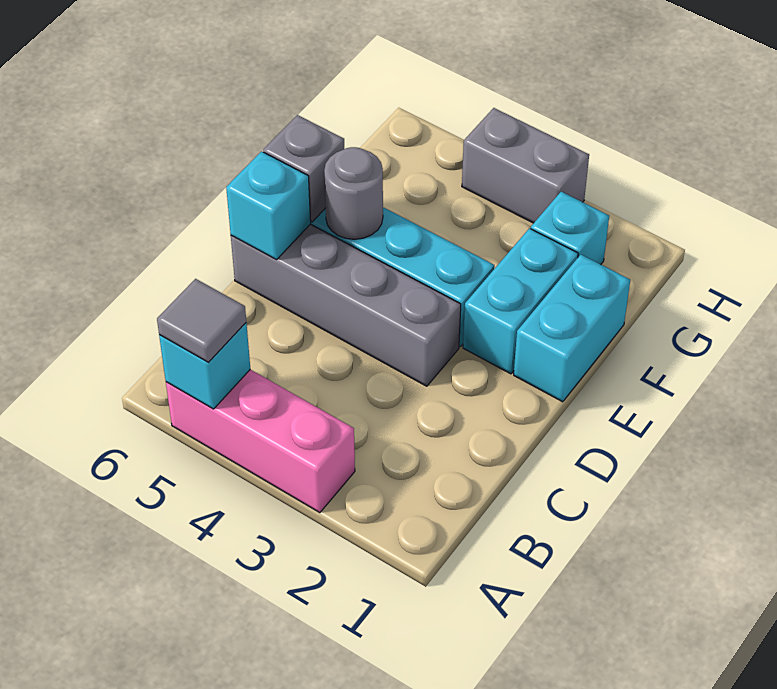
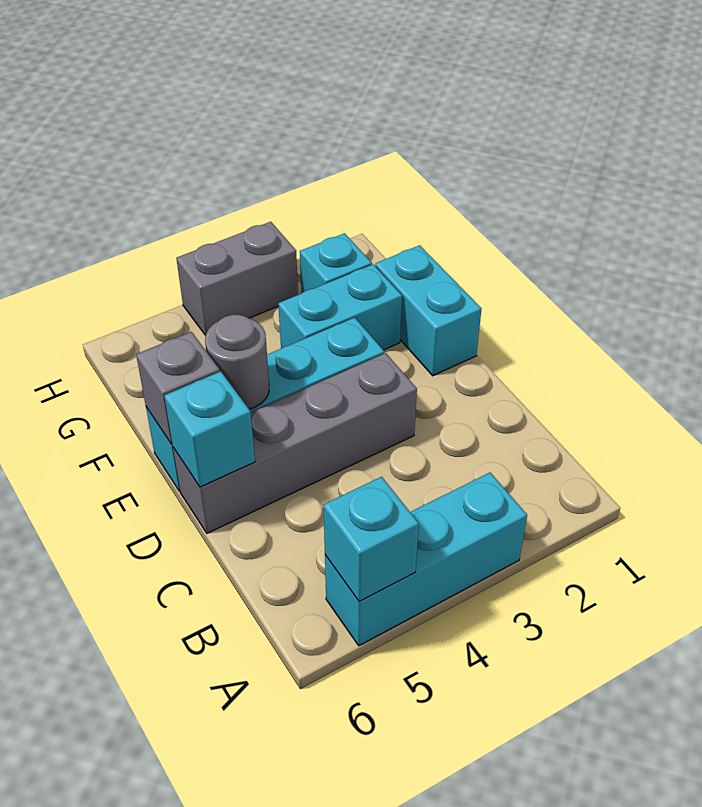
pink brick A3:A5 level 1 -> cyan brick A3:A5 level 1
grey tile A5 level 3 -> none
cyan brick E2:F2 level 1 -> cyan brick F2:F3 level 1

